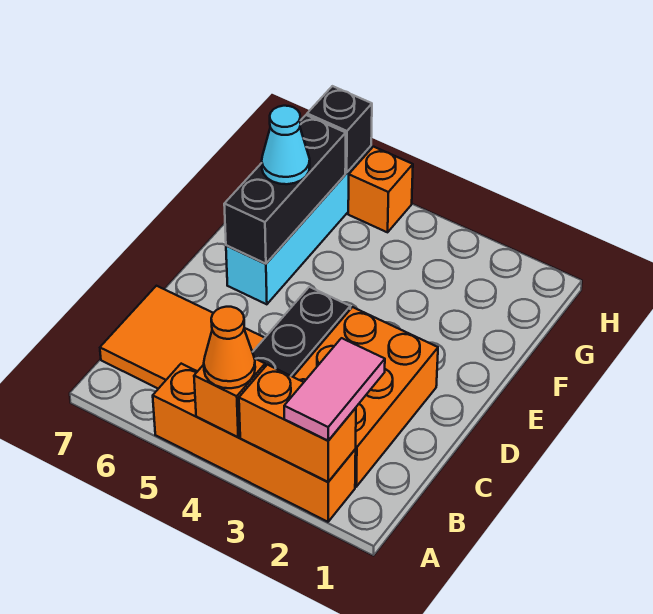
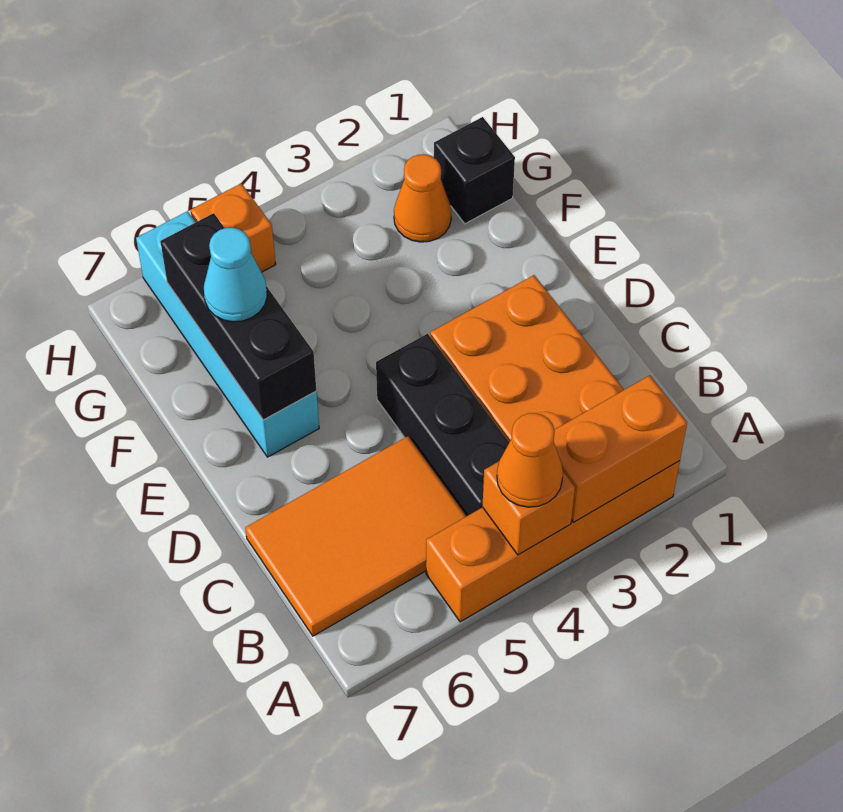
pink tile A2:B2 level 3 -> none
none -> orange cone G2 level 1
black brick H6 level 2 -> black brick G1 level 1

